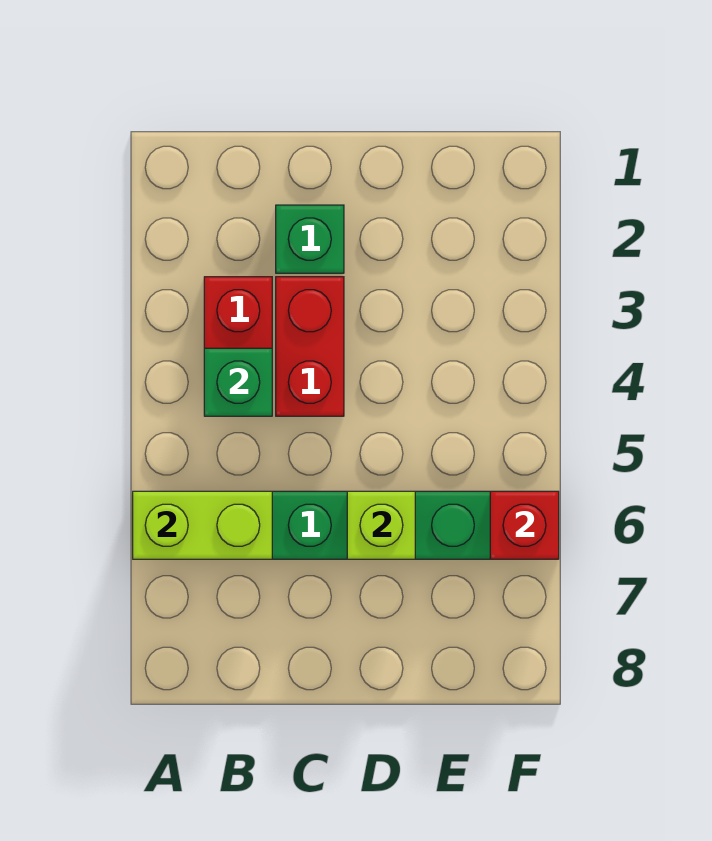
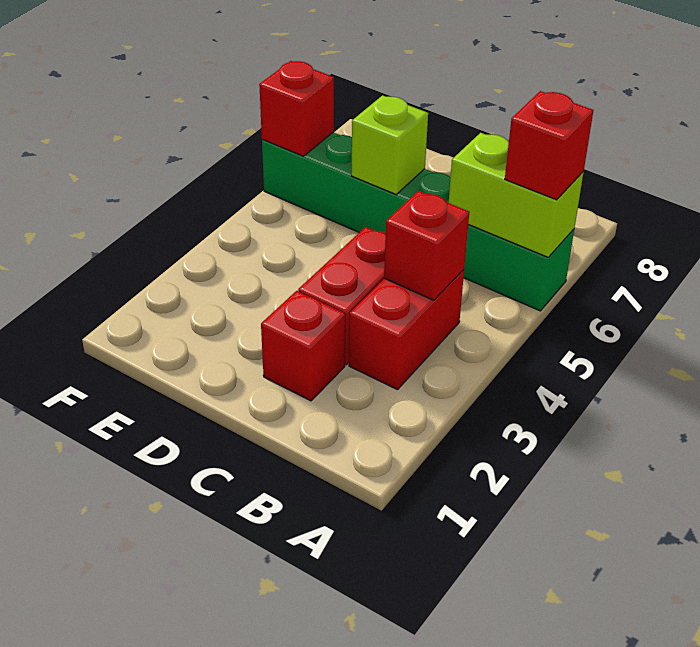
none -> red brick A6 level 3
green brick B4 level 2 -> red brick B4 level 2
green brick C2 level 1 -> red brick C2 level 1

